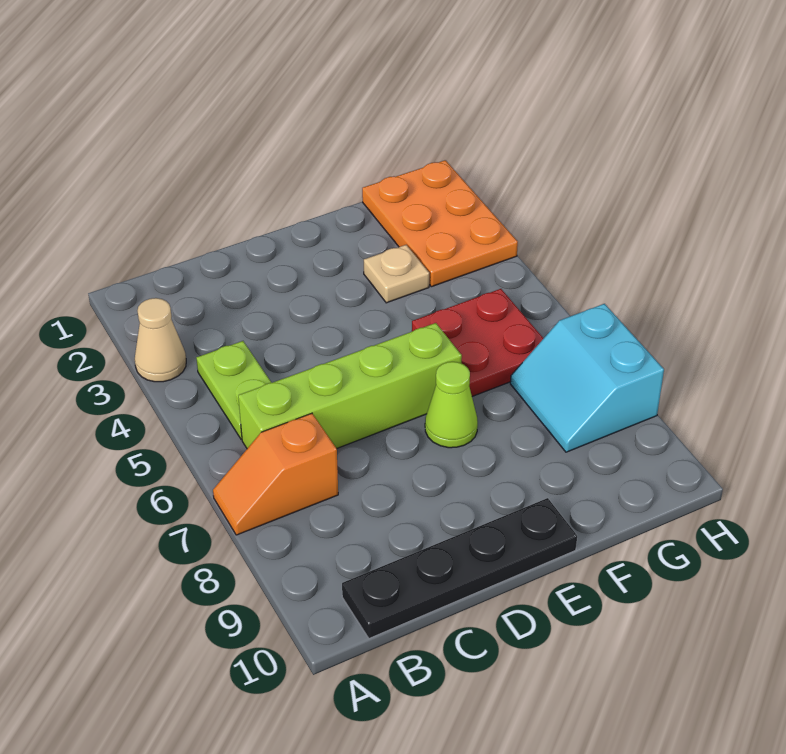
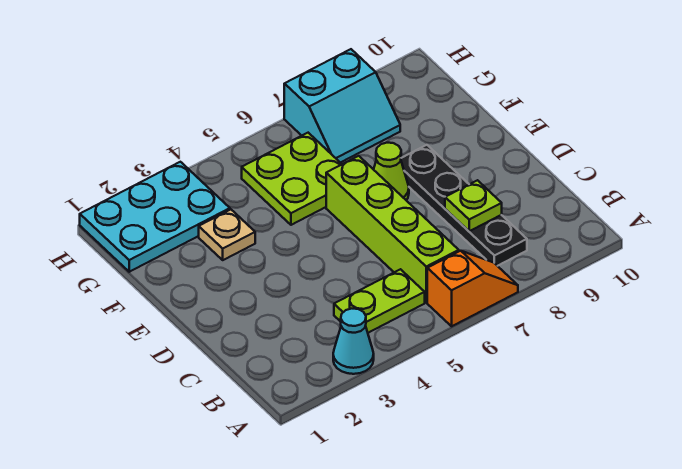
tan cone A3 level 1 -> cyan cone A3 level 1
orange slope A7:B7 level 1 top B -> orange slope A6:A7 level 1 top 6
black plate B10:E10 level 1 -> black plate B8:E8 level 1
none -> lime plate C8 level 2
red plate F5:G6 level 1 -> lime plate F5:G6 level 1
orange plate G1:H3 level 1 -> cyan plate G1:H3 level 1

